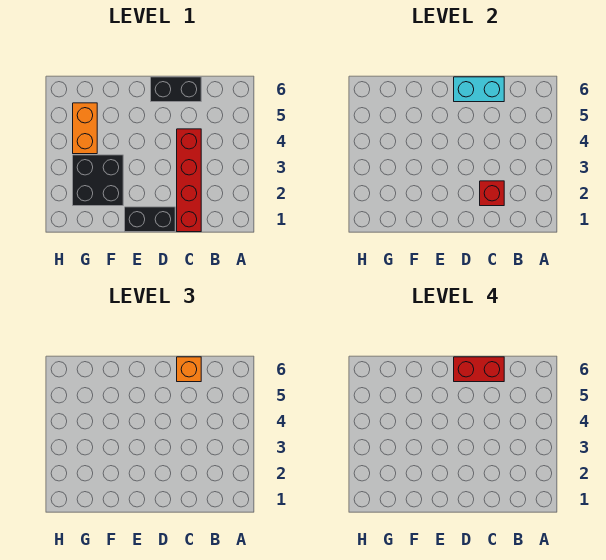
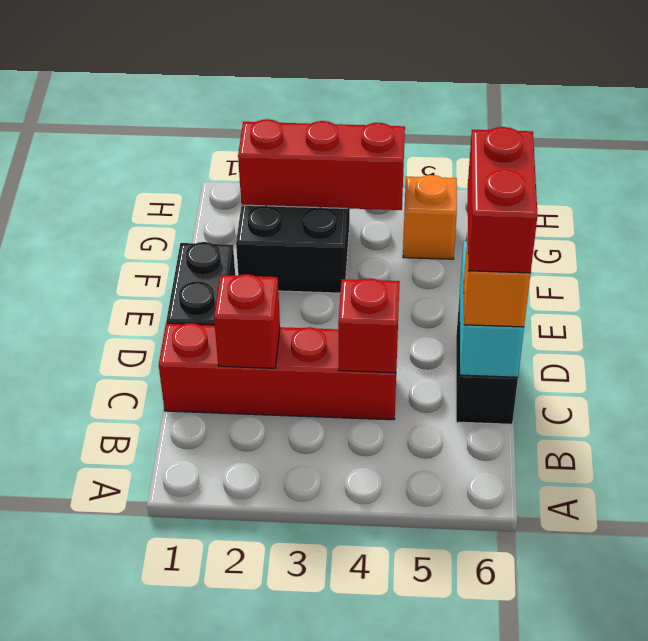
none -> red brick C4 level 2
none -> red brick G2:G4 level 2
orange brick G4:G5 level 1 -> orange brick G5 level 1

